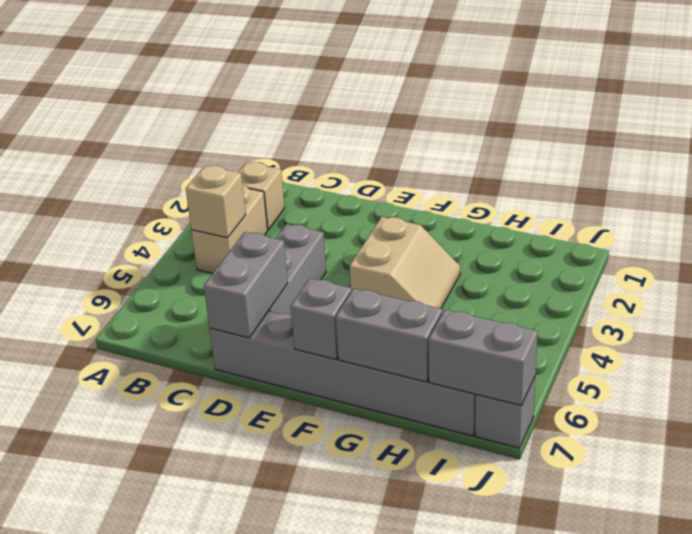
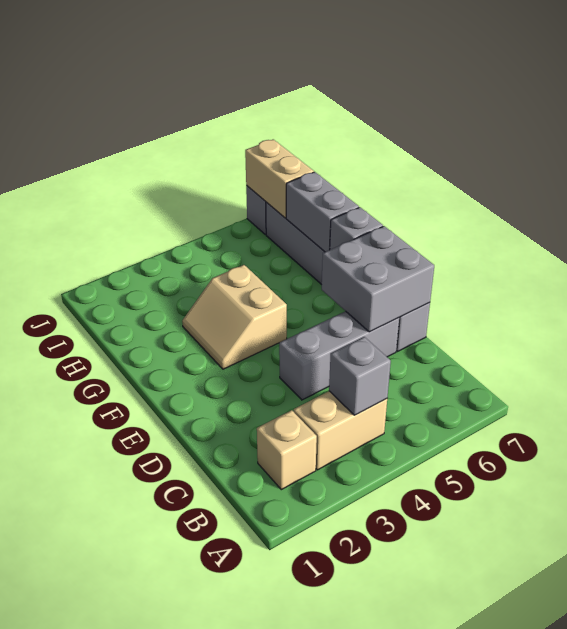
tan brick B4 level 2 -> grey brick B4 level 2
grey brick D6:D7 level 2 -> grey brick D6:E7 level 2
tan slope F3:G4 level 1 top F -> tan slope F3:G4 level 1 top 4
grey brick I7:J7 level 2 -> tan brick I7:J7 level 2

